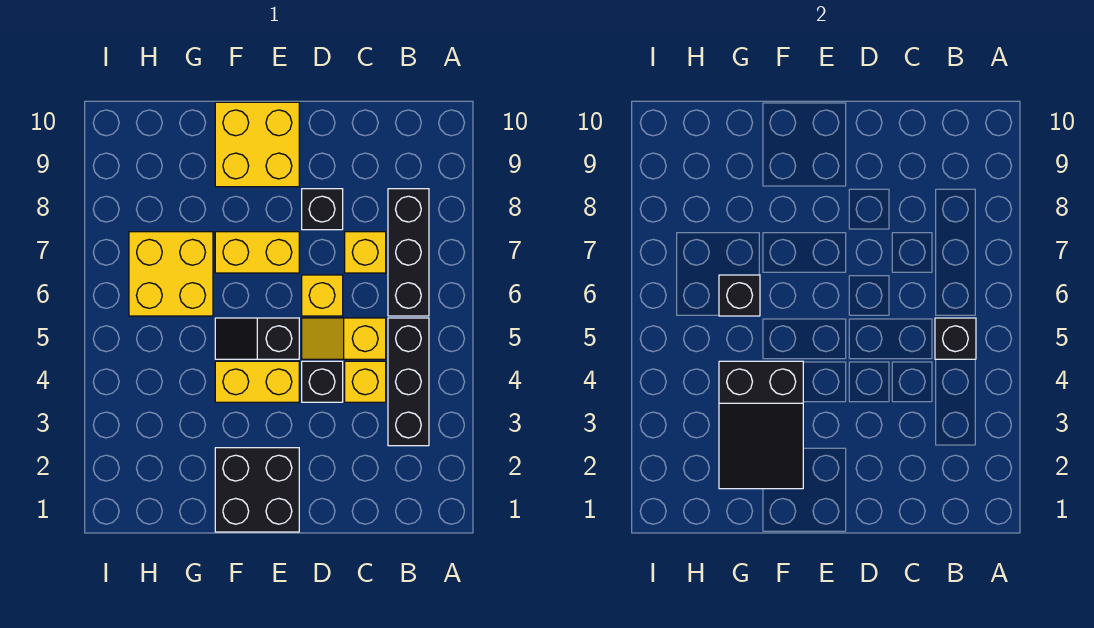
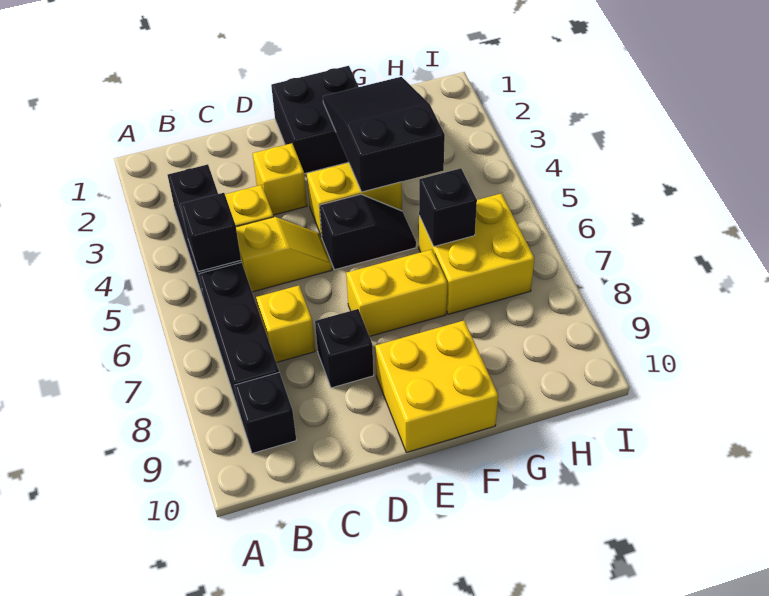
black brick D4 level 1 -> black brick B9 level 1
yellow brick D6 level 1 -> yellow brick D3 level 1

